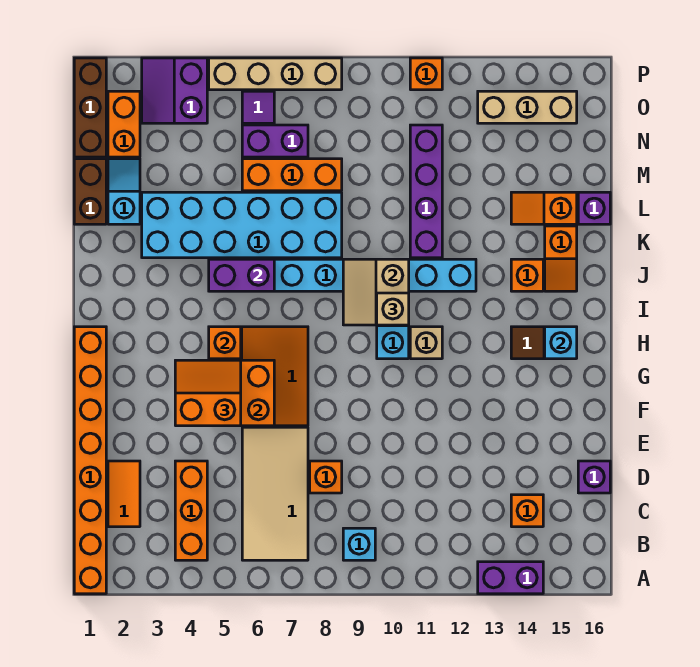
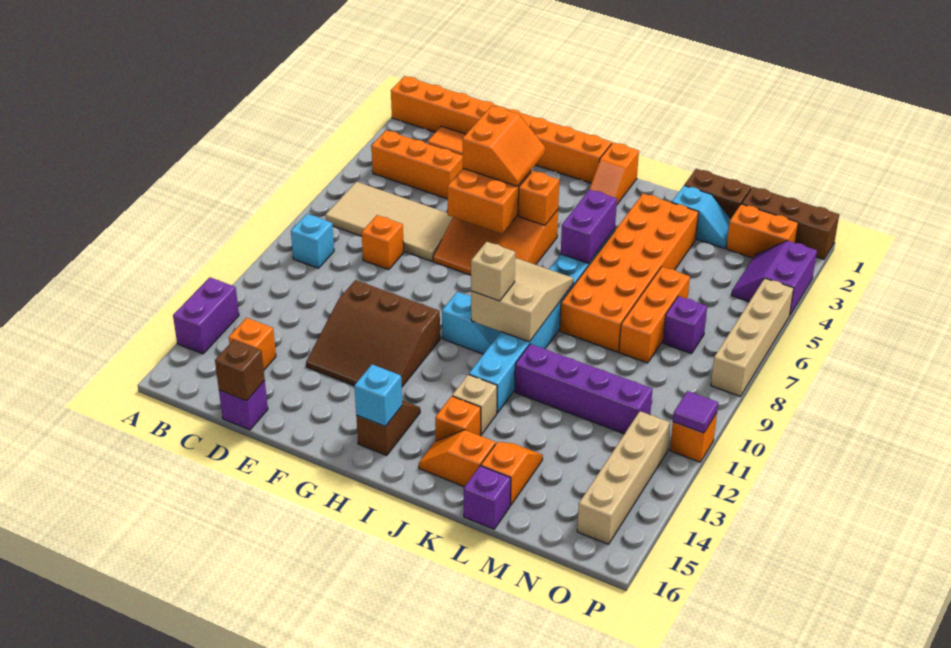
none -> brown brick D16 level 2
none -> brown slope E11:G13 level 1 top 11
tan brick H11 level 1 -> tan brick J13 level 1
none -> orange slope I1:I2 level 1 top 1
tan slope I9:J10 level 2 top 10 -> tan slope I8:J10 level 2 top 10
cyan brick K3:L8 level 1 -> orange brick K3:L8 level 1
purple brick N6:N7 level 1 -> purple brick N7 level 1
purple slope O3:P4 level 1 top 4 -> purple slope O3:P4 level 1 top P
purple tile O6 level 1 -> purple tile P11 level 2
tan brick O13:O15 level 1 -> tan brick O12:O15 level 1

